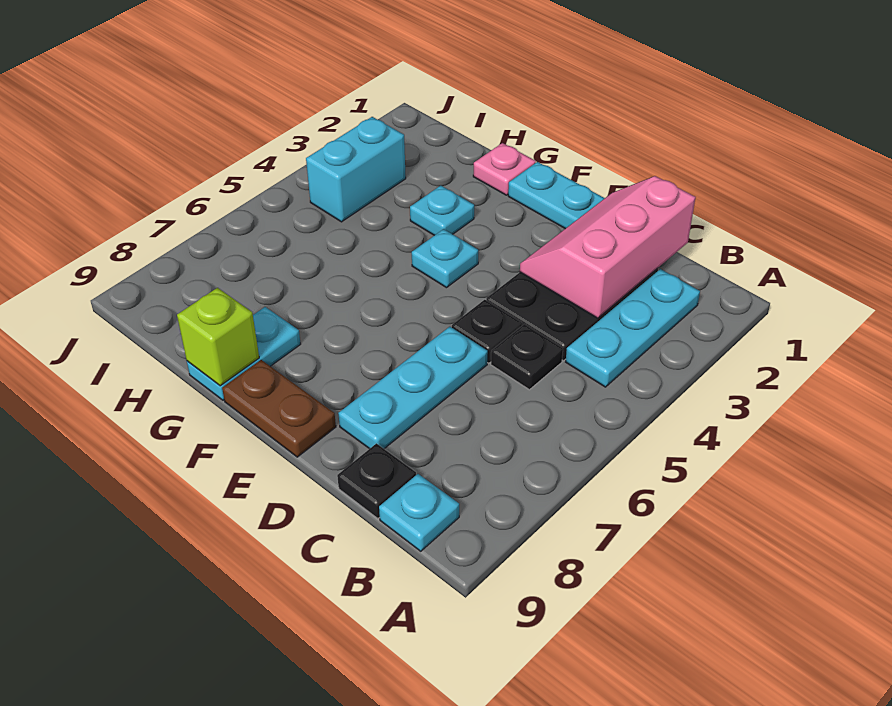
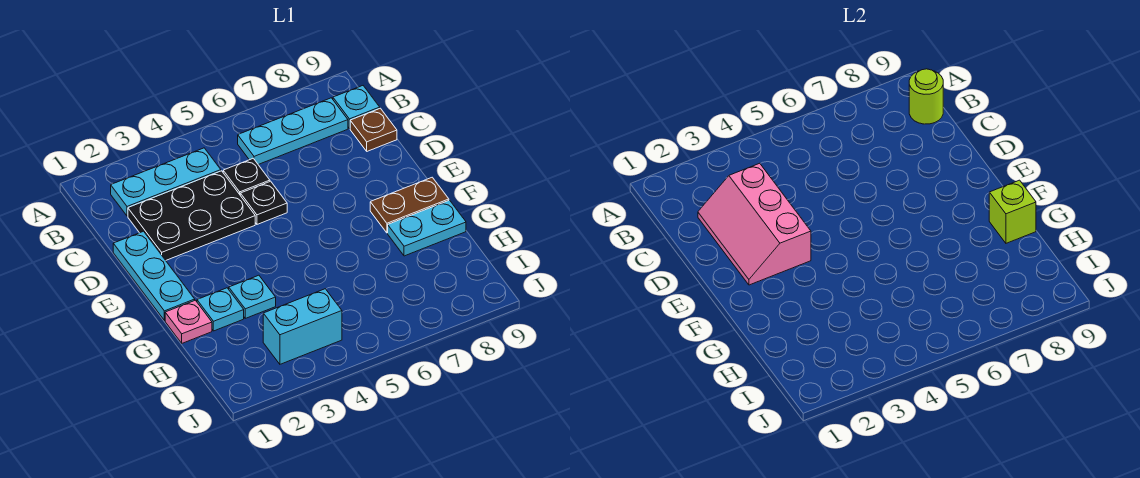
none -> lime round brick B9 level 2
pink slope C1:D3 level 2 top C -> pink slope C2:E3 level 2 top 3
black plate C9 level 1 -> brown plate C9 level 1
cyan plate D6:D8 level 1 -> cyan plate B6:B8 level 1
brown plate E9:F9 level 1 -> brown plate F8:F9 level 1
cyan plate F4 level 1 -> cyan plate G2 level 1

